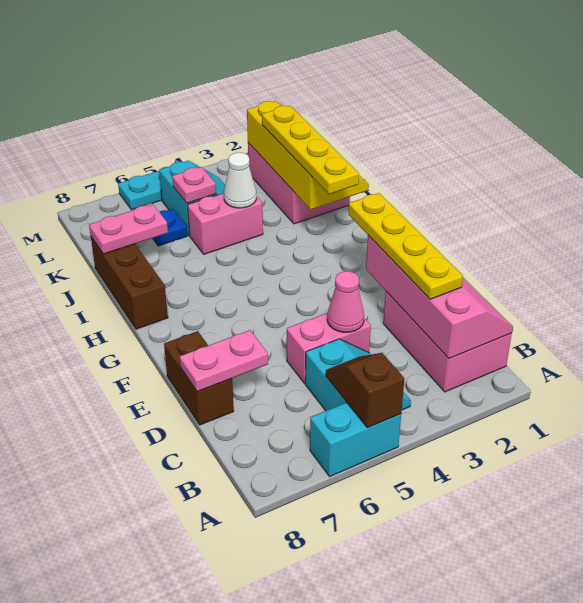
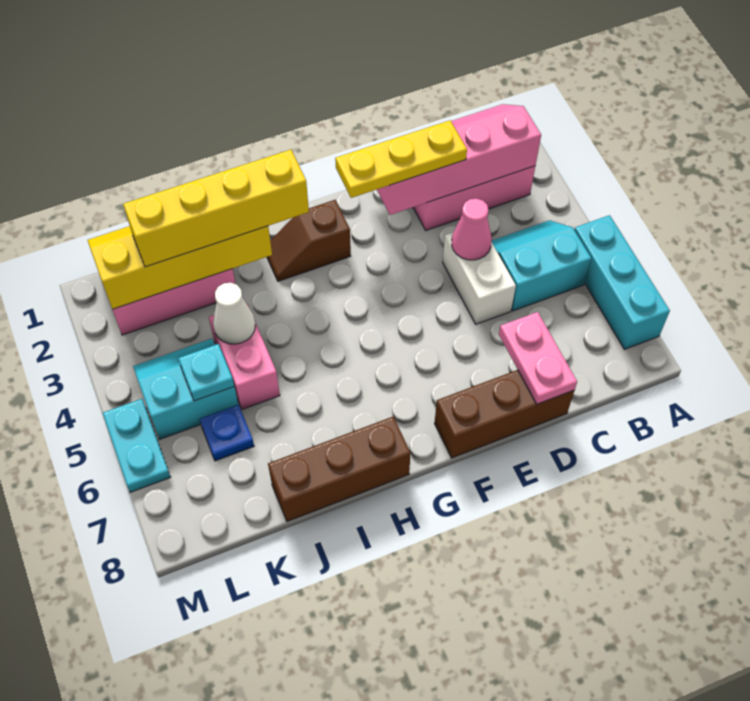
cyan brick A5:A6 level 1 -> cyan brick A5:A7 level 1
brown slope A5:B5 level 2 top A -> brown slope G2:H2 level 1 top G
yellow plate C2:F2 level 3 -> yellow plate D2:F2 level 3
pink brick D4:D5 level 1 -> white brick D4:D5 level 1
brown brick D8:E8 level 1 -> brown brick D8:F8 level 1
yellow plate H2:K2 level 3 -> yellow brick H2:K2 level 3
pink plate J7:J8 level 2 -> none
pink plate K5 level 2 -> cyan plate K5 level 2

